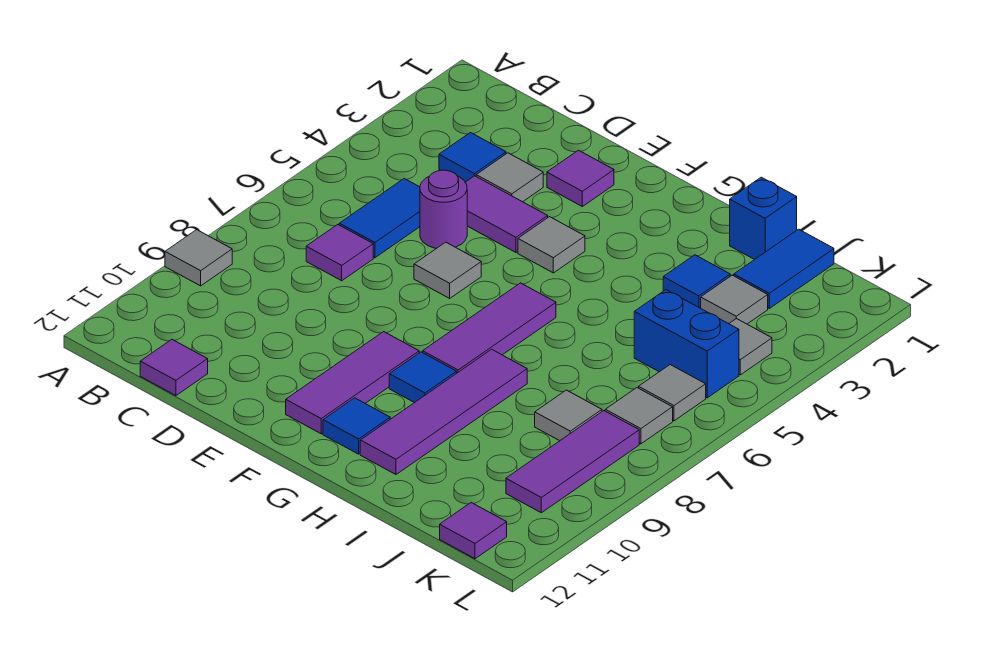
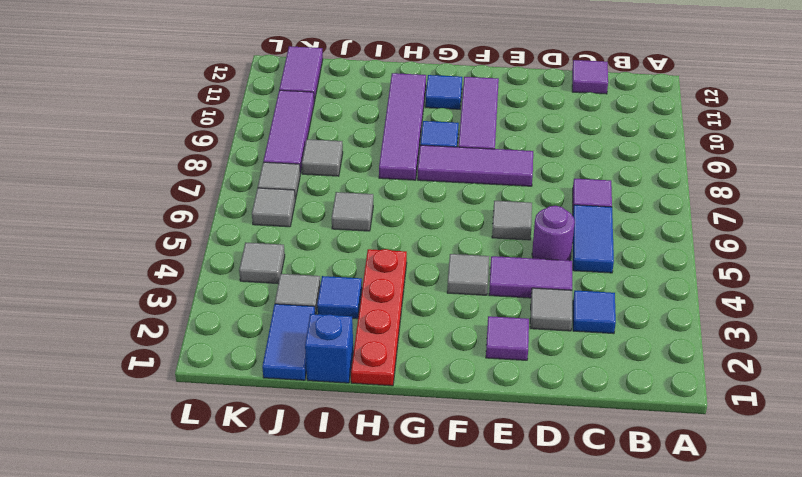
grey tile A9 level 1 -> grey tile I6 level 1
purple tile G6:G8 level 1 -> purple tile E8:G8 level 1
none -> red plate H1:H4 level 1
blue brick J5:K5 level 1 -> none
purple tile K12 level 1 -> purple tile K11:K12 level 1

